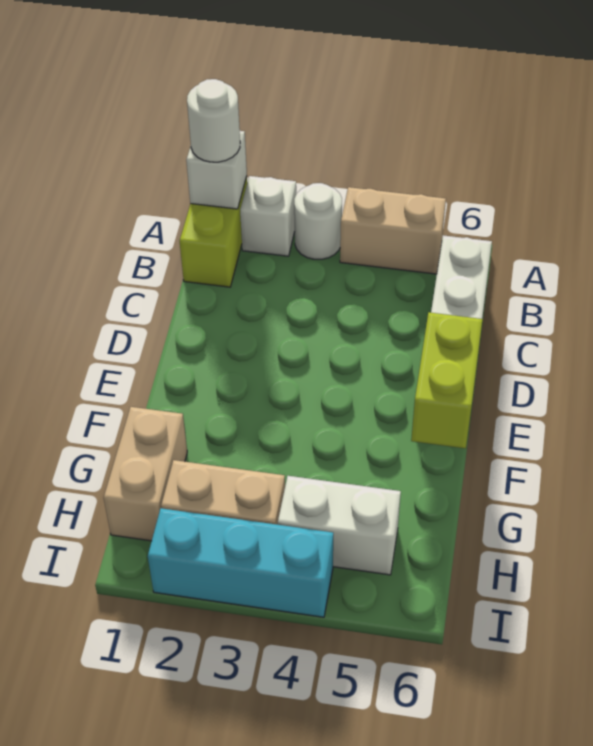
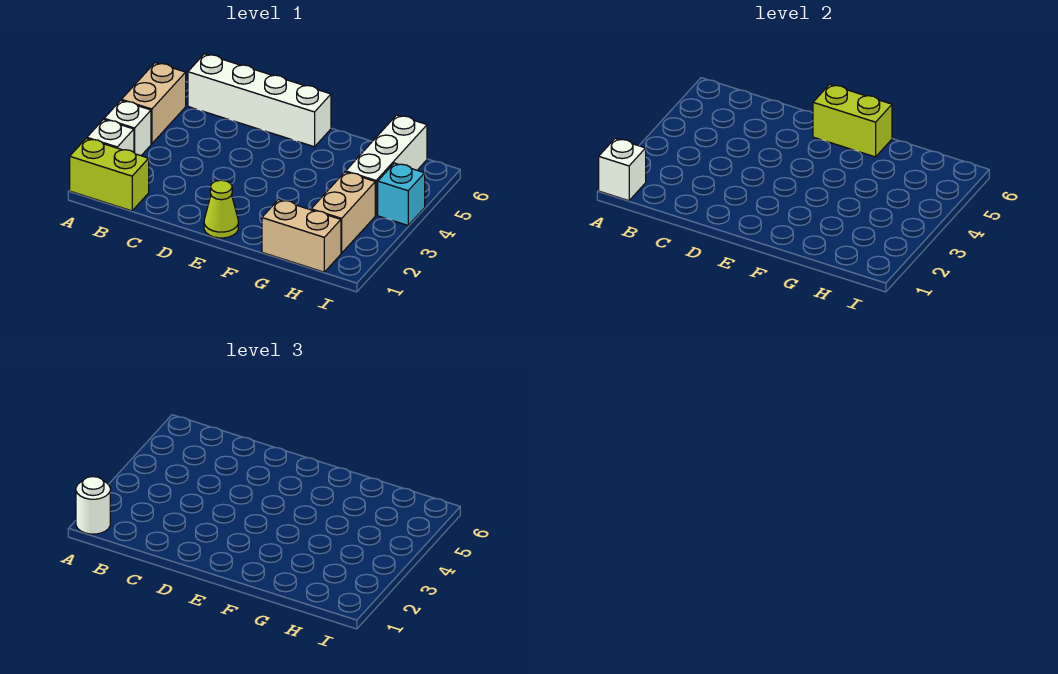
white round brick A3 level 1 -> white brick A3 level 1
none -> lime cone E1 level 1
white brick H4:H5 level 1 -> white brick H4:H6 level 1
cyan brick I2:I4 level 1 -> cyan brick I4 level 1

